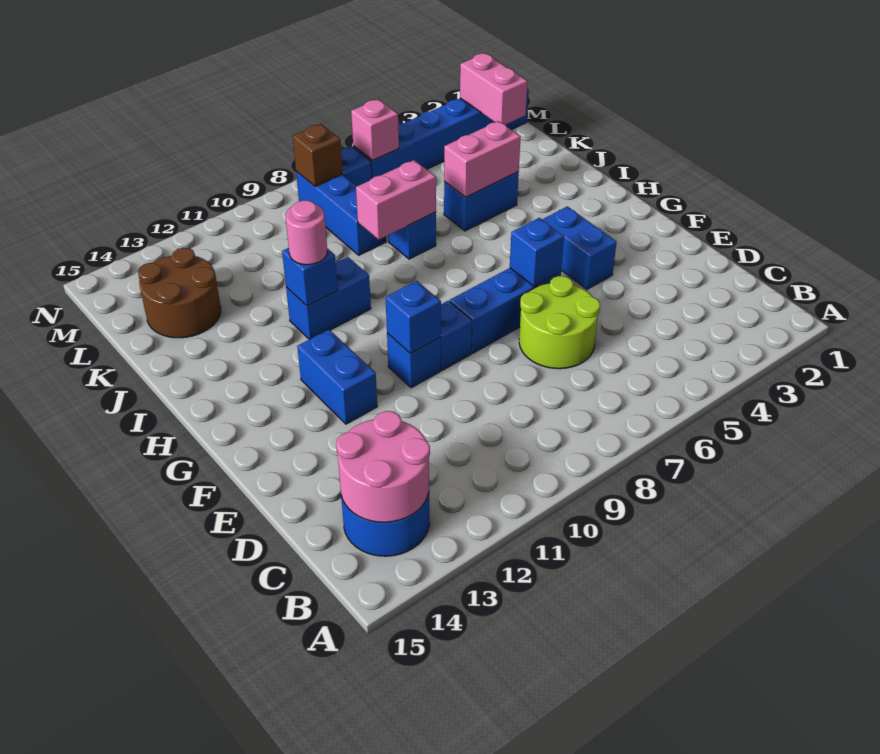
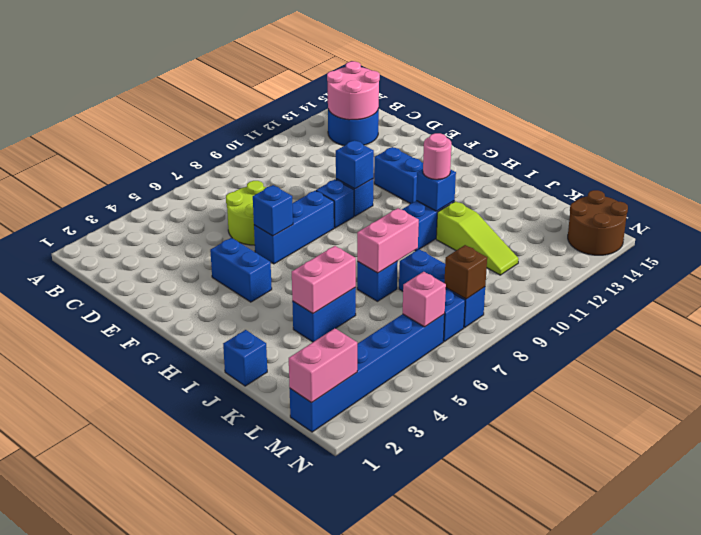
none -> blue brick J1 level 1
none -> lime slope J11:L11 level 1 top J
brown round brick K13:L14 level 1 -> brown round brick M14:N15 level 1
pink brick L2:M2 level 2 -> pink brick M1:M2 level 2

